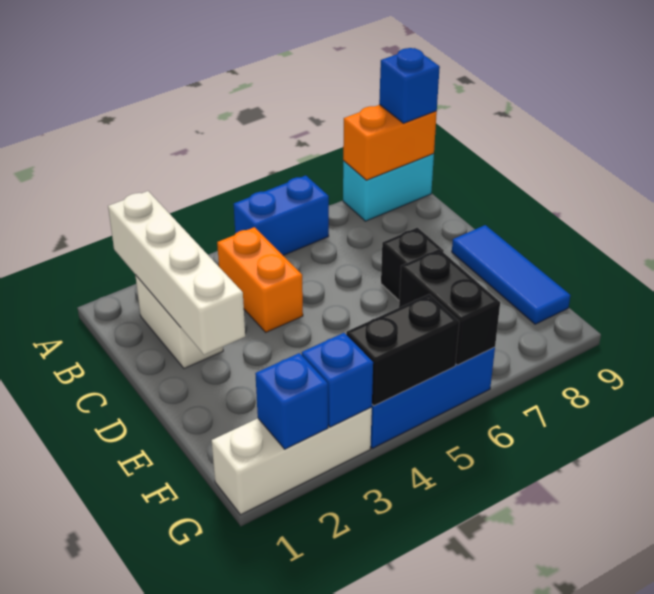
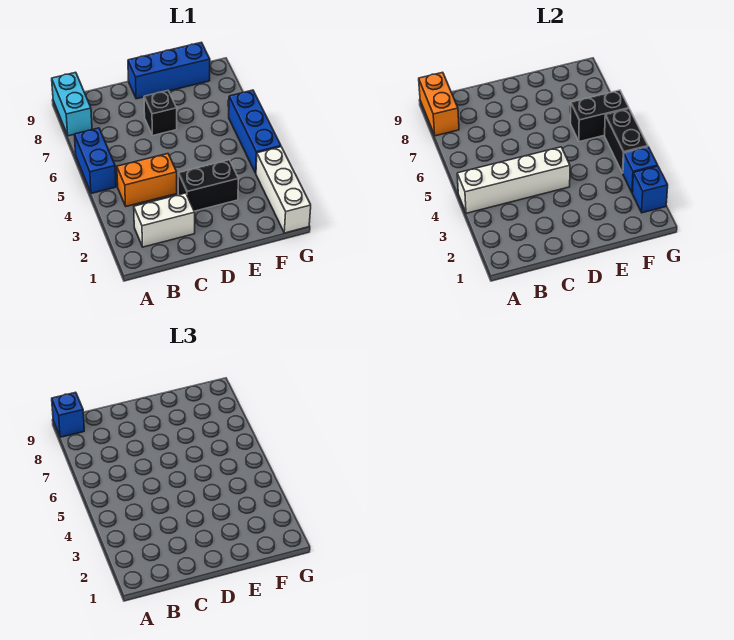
white brick A2:D2 level 2 -> white brick A4:D4 level 2
none -> black brick D3:E3 level 1
blue tile D9:F9 level 1 -> blue brick D9:F9 level 1

